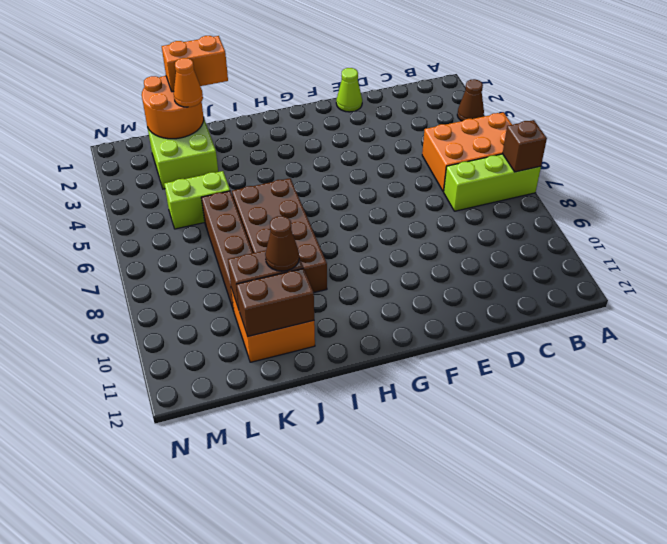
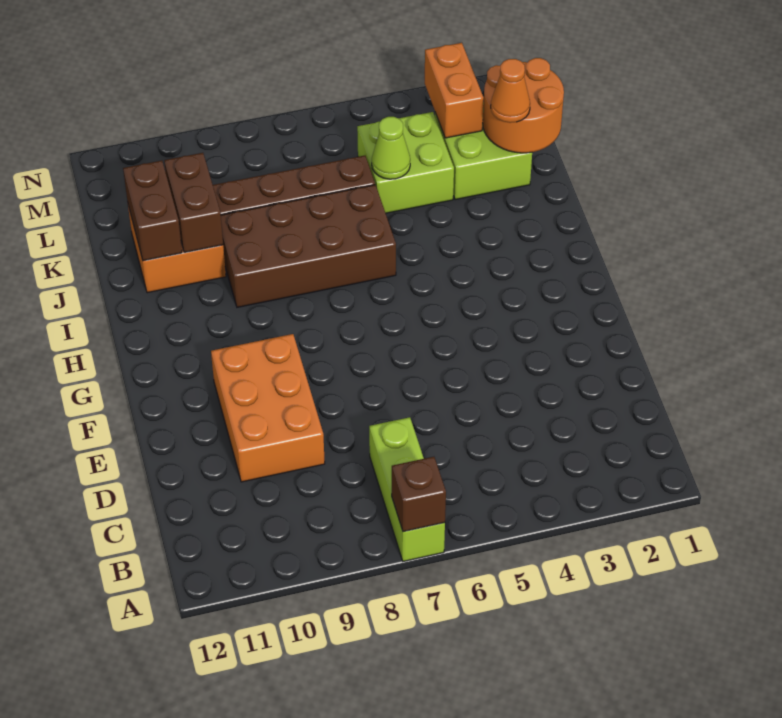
brown cone A3 level 1 -> none
orange brick A5:C6 level 1 -> orange brick D9:F10 level 1
lime cone E1 level 1 -> lime cone K5 level 2
orange brick J1:K1 level 3 -> orange brick L3:M3 level 2
brown cone J10 level 3 -> none
lime brick K5:L5 level 1 -> lime brick K4:L5 level 1

